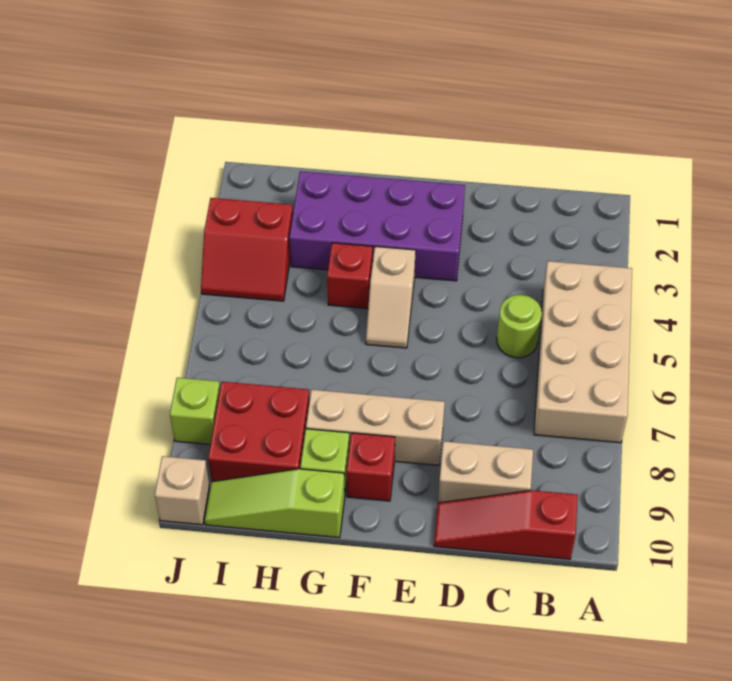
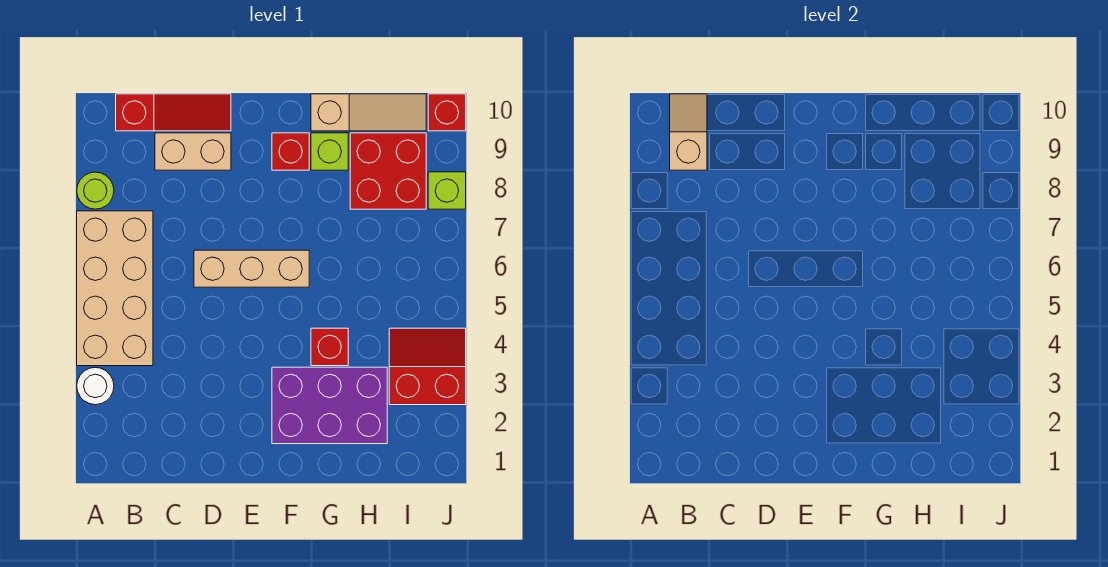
none -> white round brick A3 level 1
lime round brick C5 level 1 -> lime round brick A8 level 1
purple brick E2:H3 level 1 -> purple brick F2:H3 level 1
tan brick E8:G8 level 1 -> tan brick D6:F6 level 1
tan slope F4:F5 level 1 top 4 -> tan slope B9:B10 level 2 top 9
lime slope G10:I10 level 1 top G -> tan slope G10:I10 level 1 top G
tan brick J10 level 1 -> red brick J10 level 1

